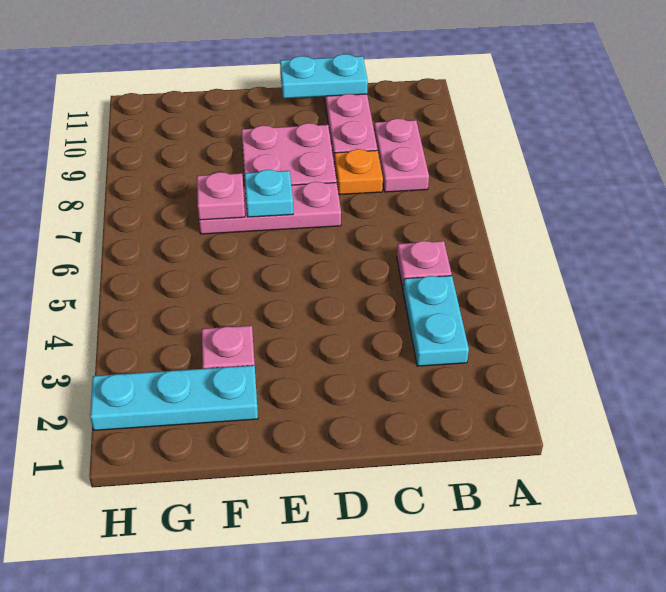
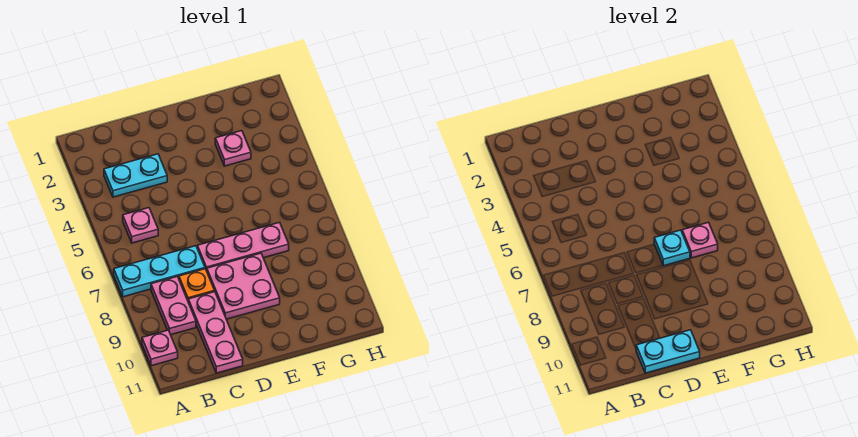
none -> pink plate A10 level 1
cyan plate B3:B4 level 1 -> cyan plate B3:C3 level 1
cyan plate F2:H2 level 1 -> cyan plate A7:C7 level 1

